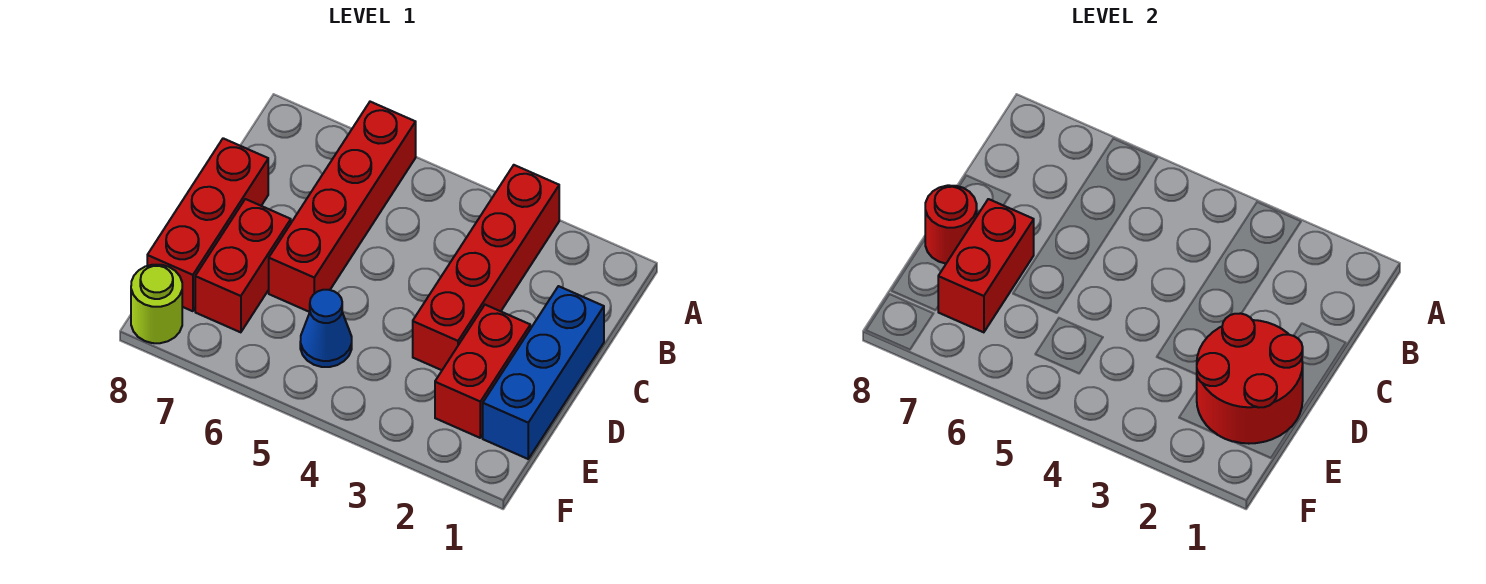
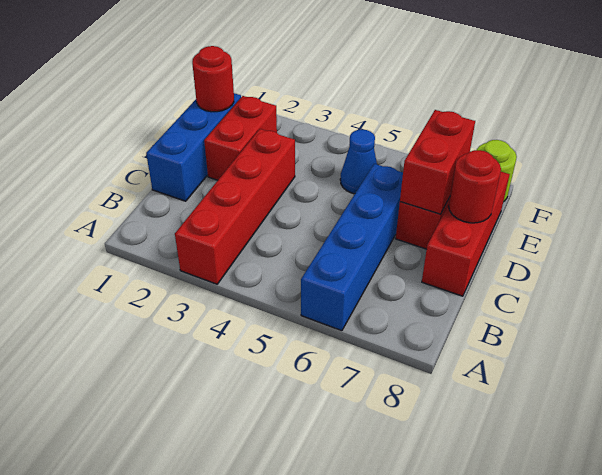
red brick A6:D6 level 1 -> blue brick A6:D6 level 1
red round brick D1:E2 level 2 -> red round brick E1 level 2

